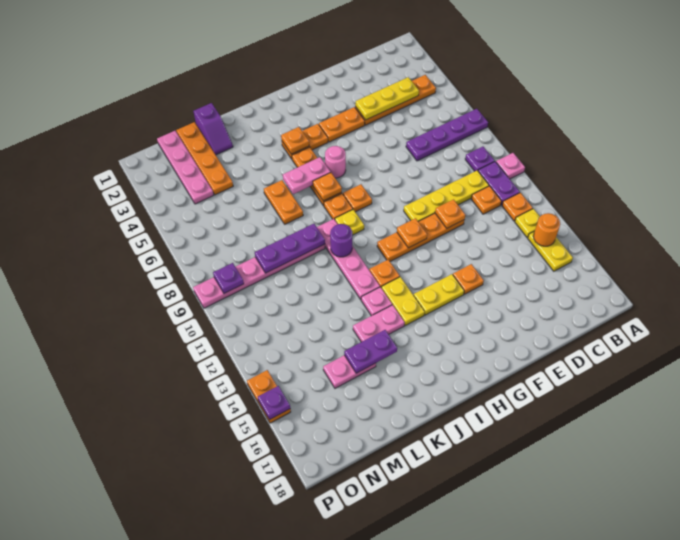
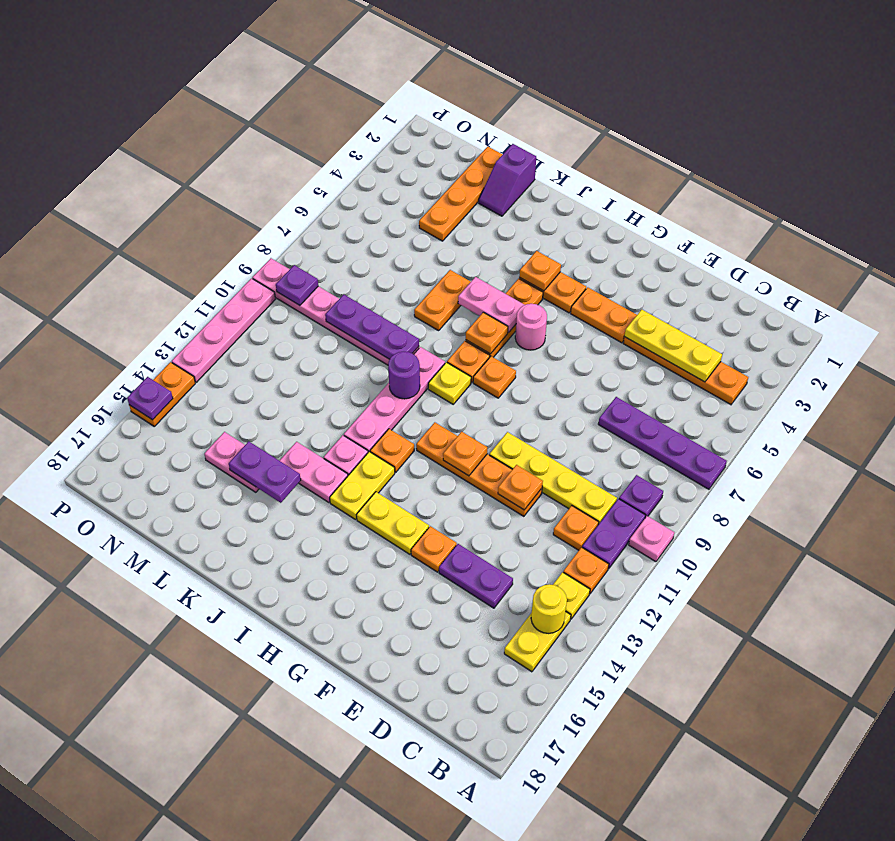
orange round brick B14 level 2 -> yellow round brick B14 level 2
none -> purple plate D14:E14 level 1
pink plate N1:N4 level 1 -> pink plate P10:P13 level 1

